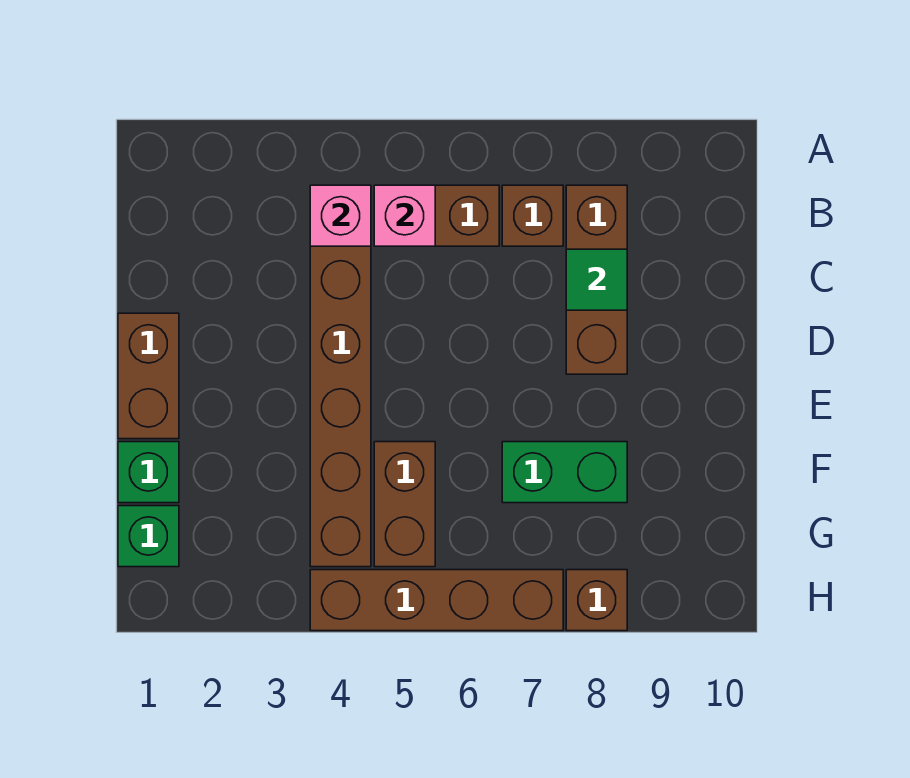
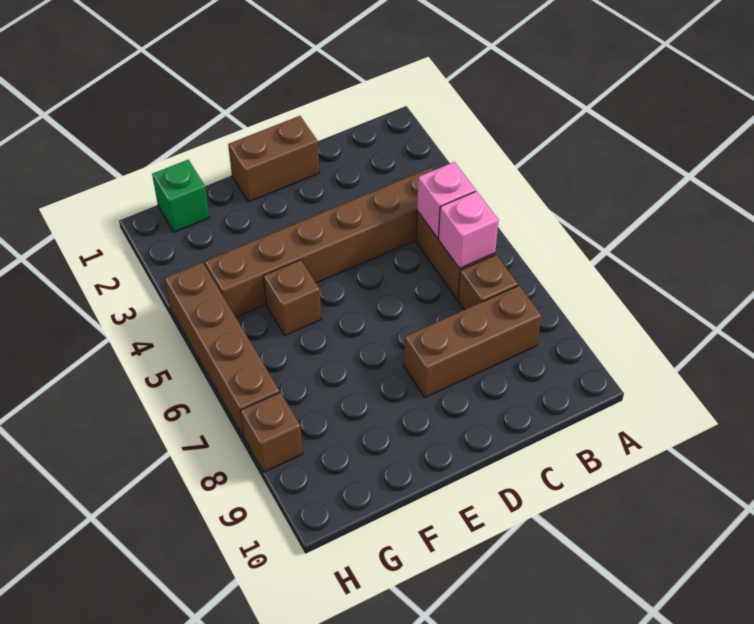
pink brick B4 level 2 -> pink brick B6 level 2
green tile C8 level 2 -> none
green brick F1 level 1 -> none
brown brick F5:G5 level 1 -> brown brick F5 level 1
green brick F7:F8 level 1 -> none

